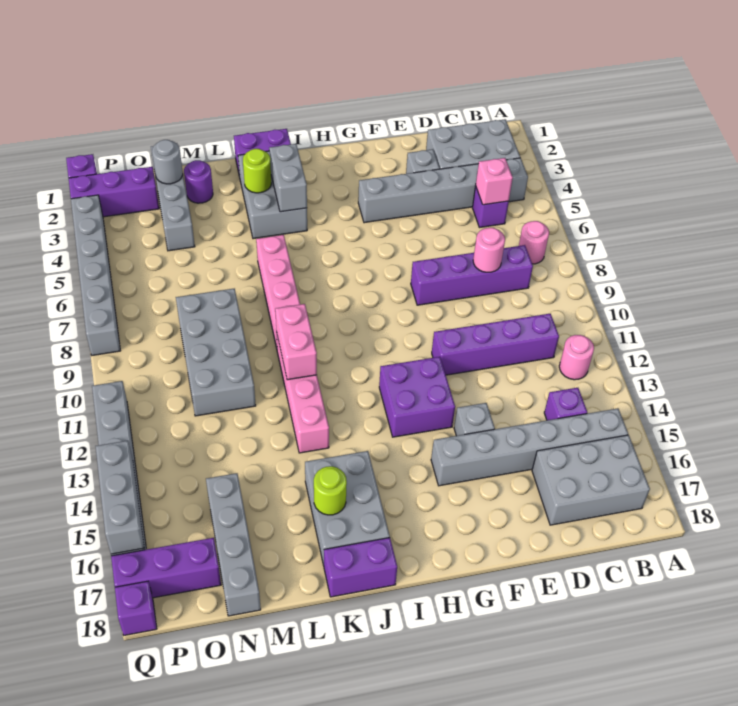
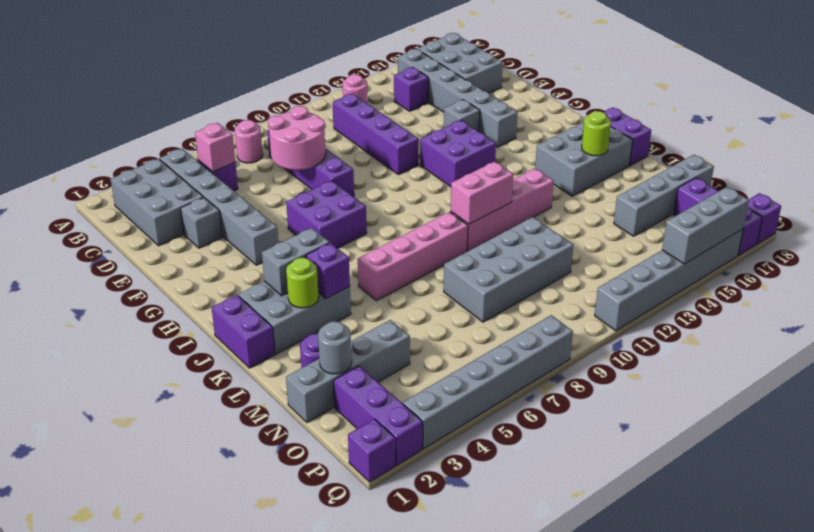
pink round brick D8 level 2 -> pink round brick D7:E8 level 2
none -> purple brick G6:H7 level 1
none -> purple brick K4 level 2

